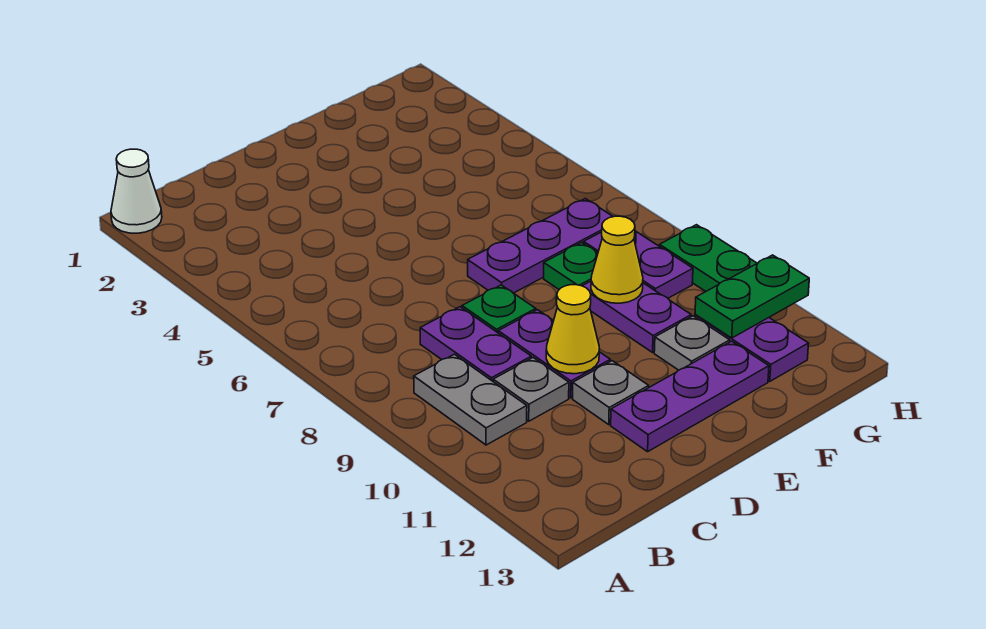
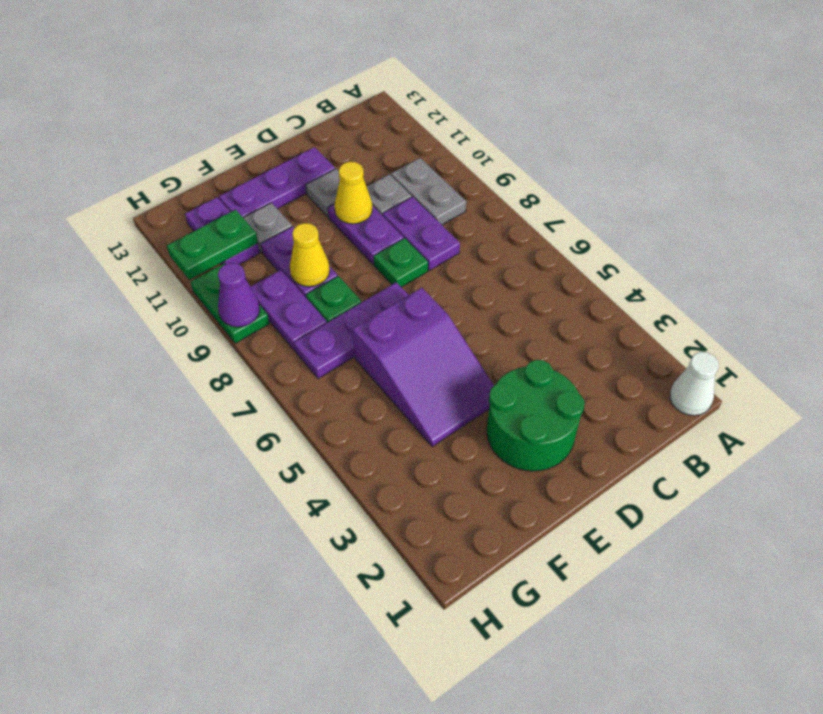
none -> green round brick D2:E3 level 1
none -> purple slope E4:F6 level 1 top 6
none -> purple cone H9 level 2

